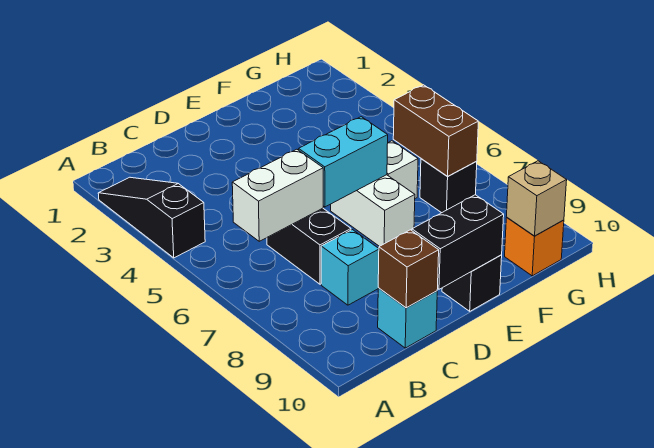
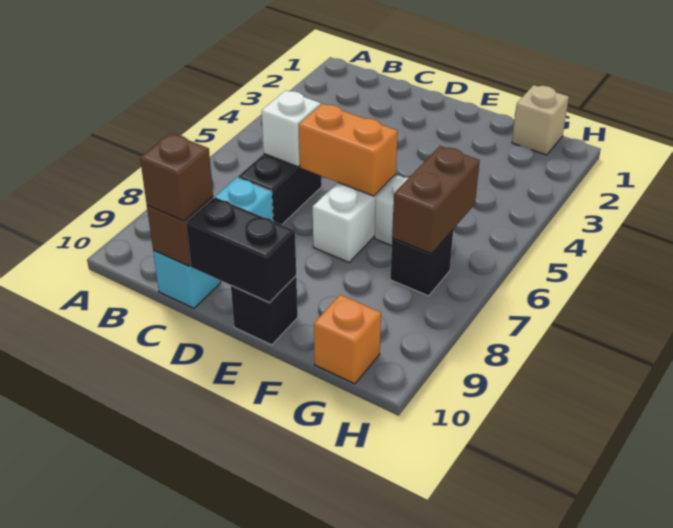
black slope A2:A4 level 1 top 4 -> none
white brick B6:C6 level 2 -> white brick C6 level 2
none -> brown brick C10 level 3
cyan brick D6:E6 level 2 -> orange brick D6:E6 level 2
tan brick G10 level 2 -> tan brick G1 level 1

